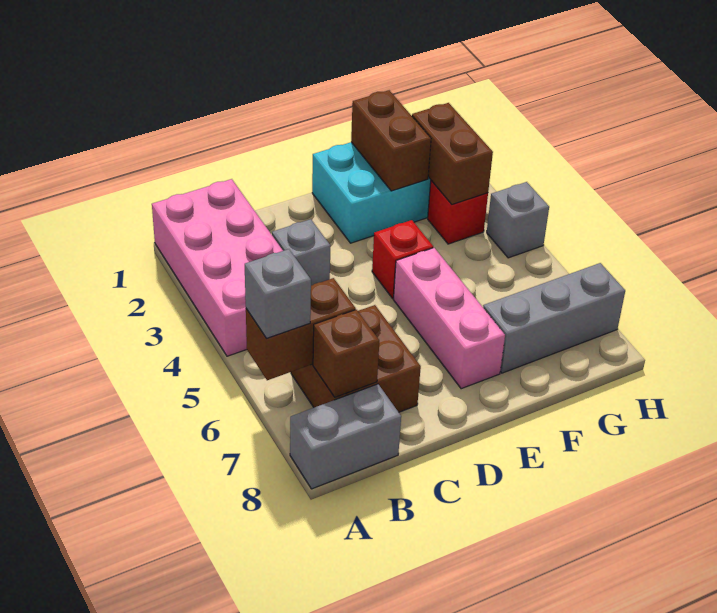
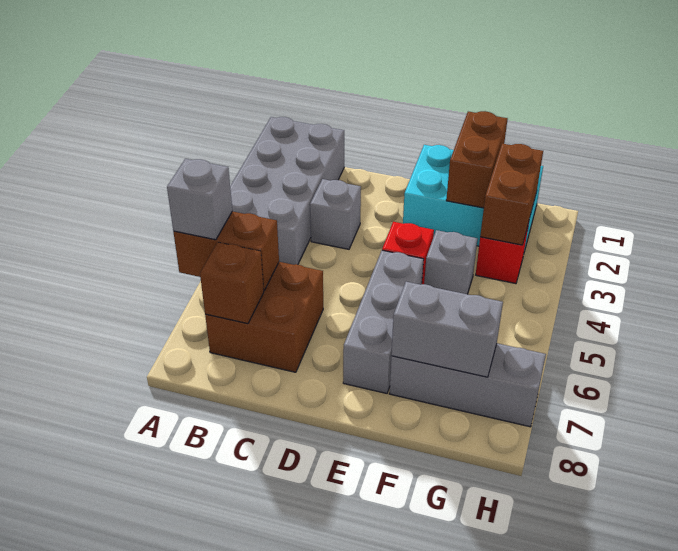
pink brick A1:B4 level 1 -> grey brick A1:B4 level 1
grey brick A8:B8 level 1 -> grey brick F7:G7 level 2
pink brick E5:E7 level 1 -> grey brick E5:E7 level 1
grey brick H4 level 1 -> grey brick F4 level 1

